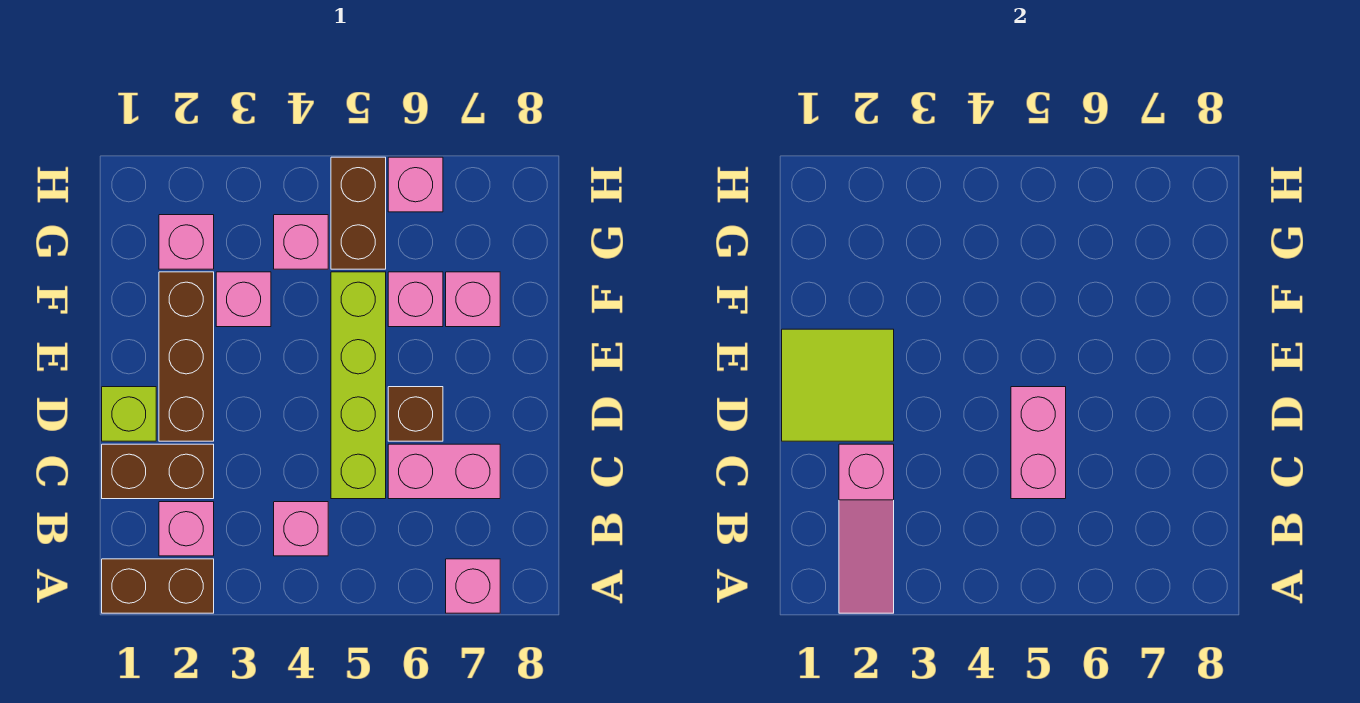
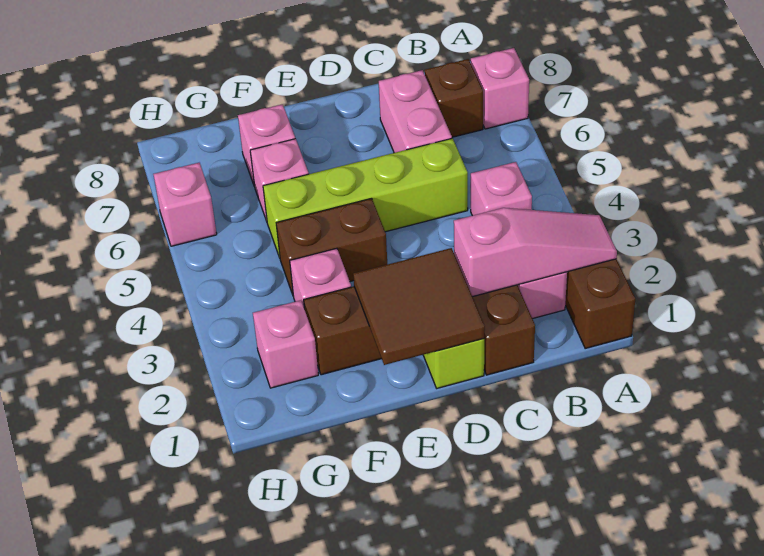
pink brick C5:D5 level 2 -> none
lime tile D1:E2 level 2 -> brown tile D1:E2 level 2
brown brick D6 level 1 -> brown brick B7 level 1
pink brick G4 level 1 -> none
brown brick G5:H5 level 1 -> brown brick E4:F4 level 1

